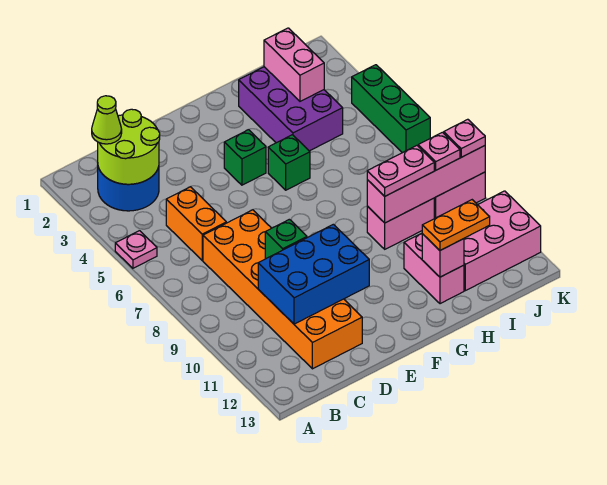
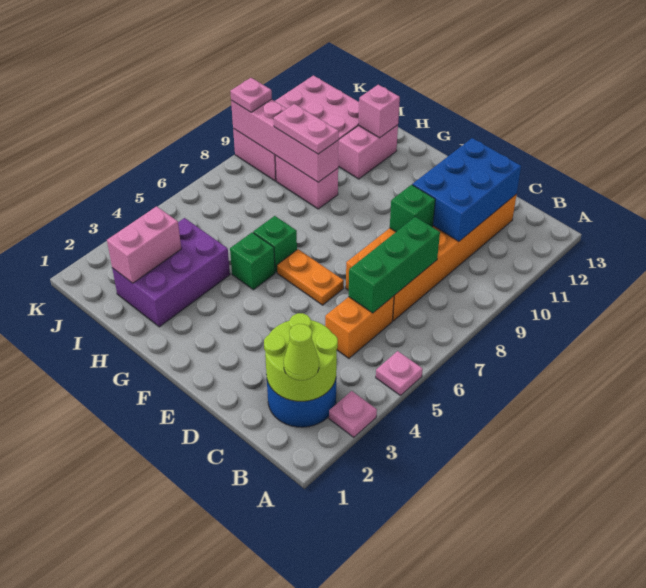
blue brick C10:E11 level 2 -> blue brick C10:D12 level 2
green brick F4 level 1 -> green brick G6 level 1
orange plate H12:I12 level 3 -> orange plate E6:F6 level 1
pink plate J9 level 3 -> pink plate A3 level 1
green brick K4:K6 level 1 -> green brick C6:C8 level 2

